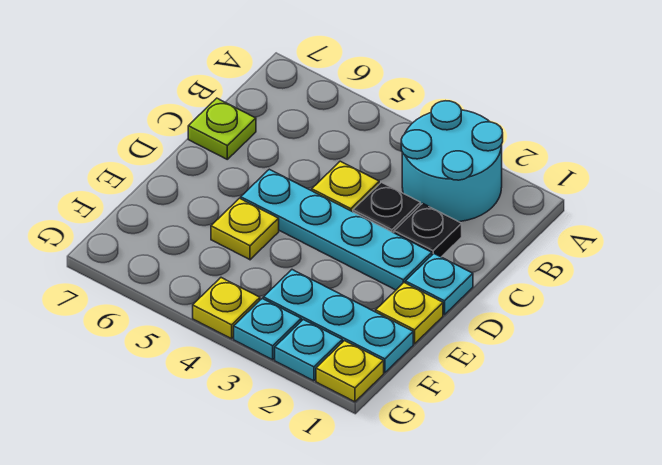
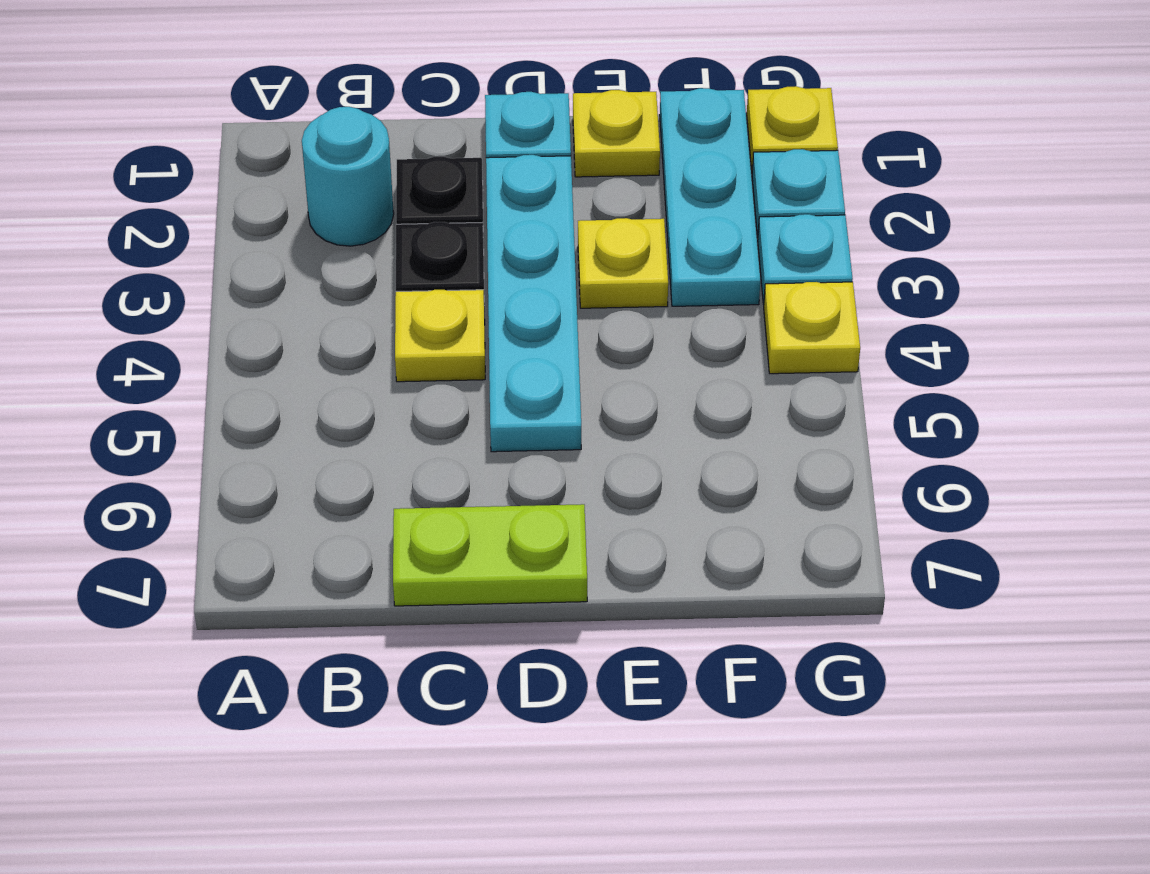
cyan round brick A2:B3 level 1 -> cyan round brick B2 level 1
lime plate C7 level 1 -> lime plate C7:D7 level 1
yellow plate E5 level 1 -> yellow plate E3 level 1

